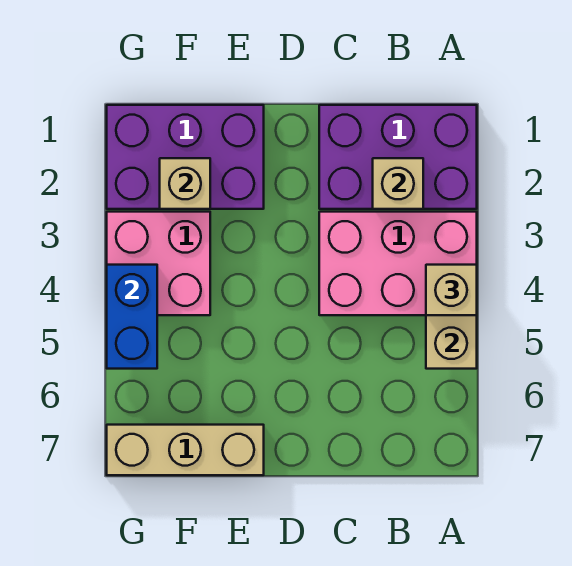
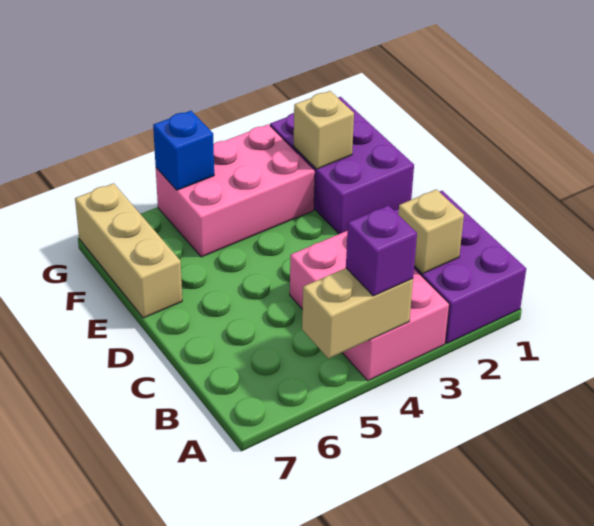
tan brick A4 level 3 -> purple brick A4 level 3
pink brick F3:G4 level 1 -> pink brick F3:G5 level 1
blue brick G4:G5 level 2 -> blue brick G5 level 2

